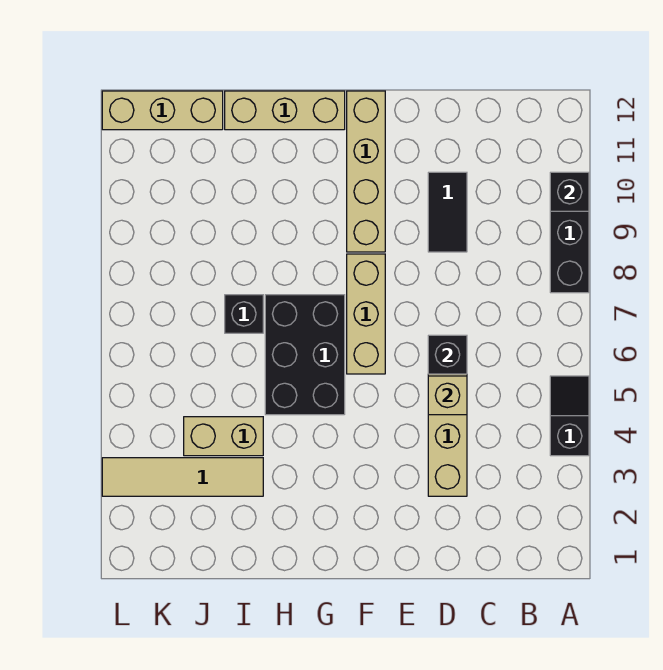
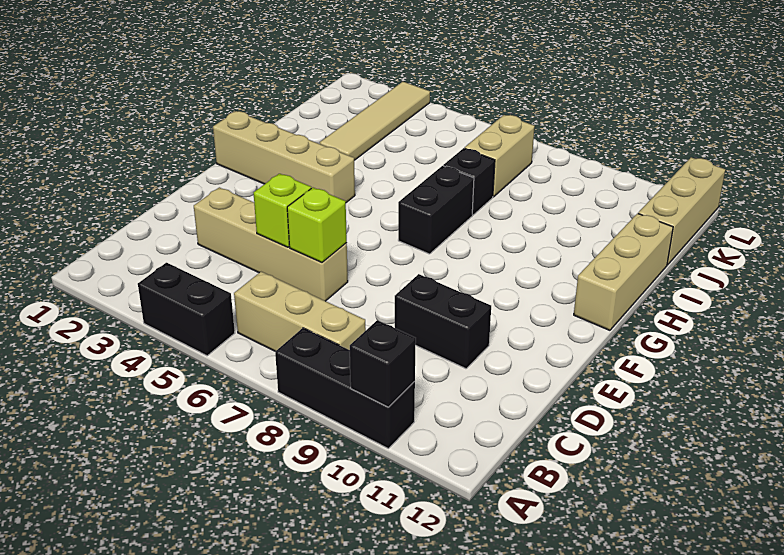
black slope A4:A5 level 1 top 4 -> black brick A4:A5 level 1
tan brick D5 level 2 -> lime brick D5 level 2
black brick D6 level 2 -> lime brick D6 level 2
black tile D9:D10 level 1 -> black brick D9:D10 level 1
tan brick F6:F8 level 1 -> tan brick B6:B8 level 1
tan brick F9:F12 level 1 -> tan brick G1:G4 level 1
black brick G5:H7 level 1 -> black brick G7:H7 level 1
tan brick I4:J4 level 1 -> tan brick J7:K7 level 1

